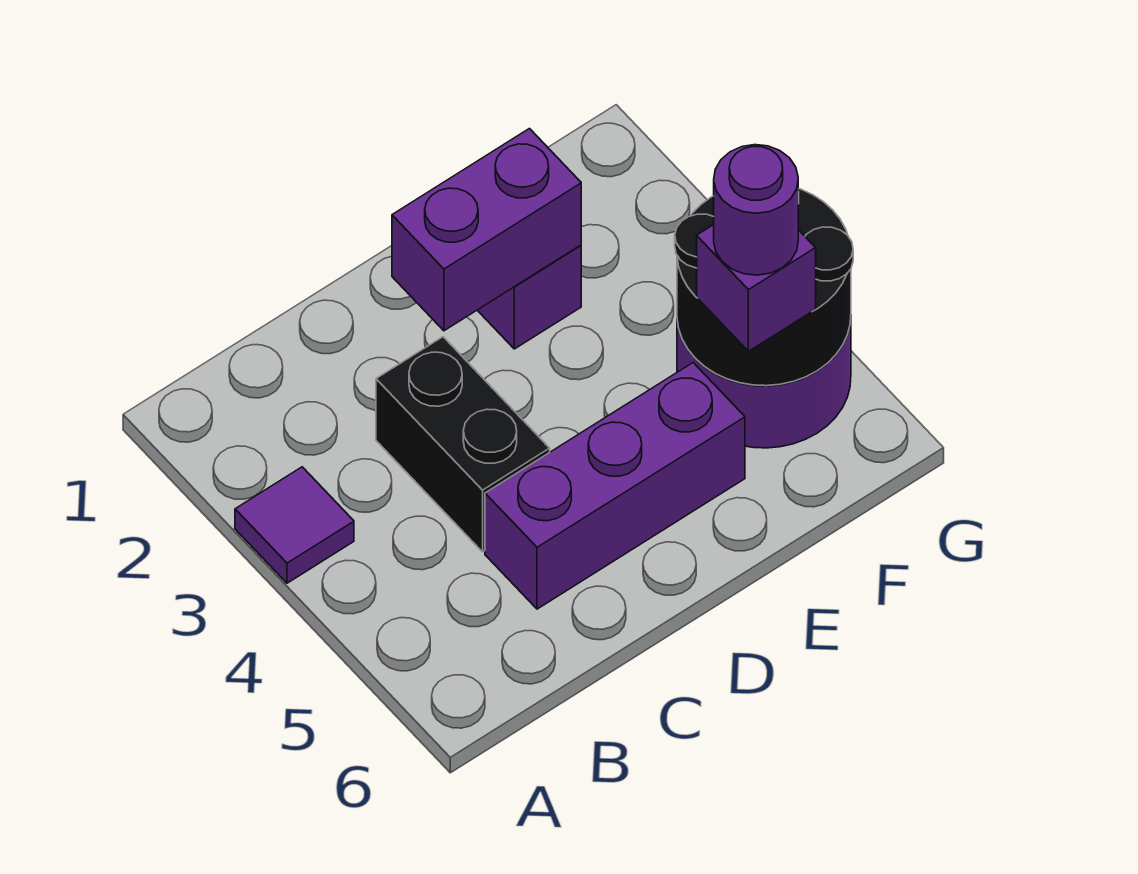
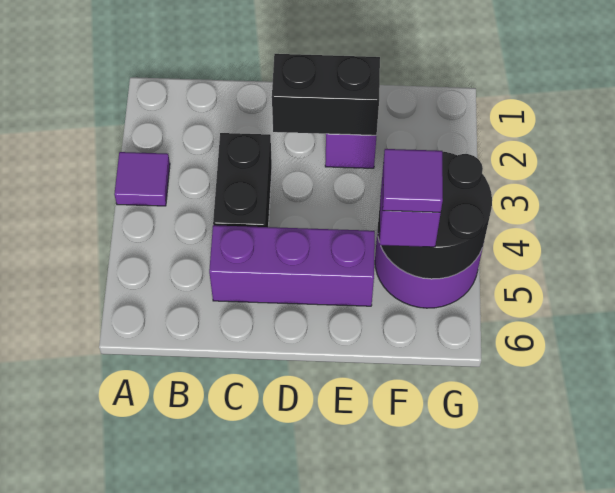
purple brick D2:E2 level 2 -> black brick D2:E2 level 2
purple round brick F5 level 4 -> purple tile F5 level 4

